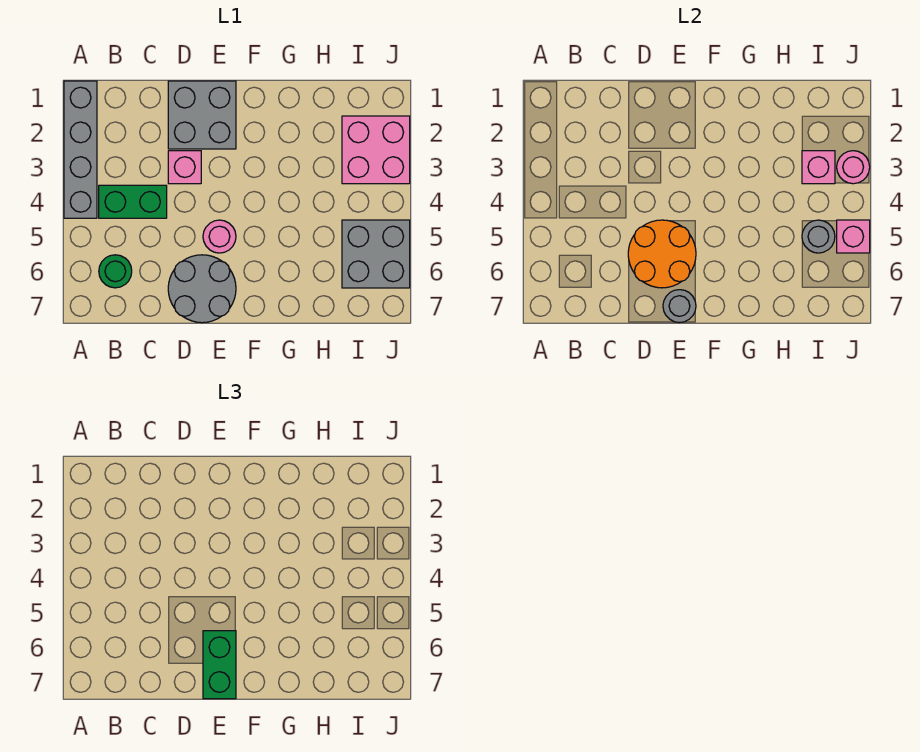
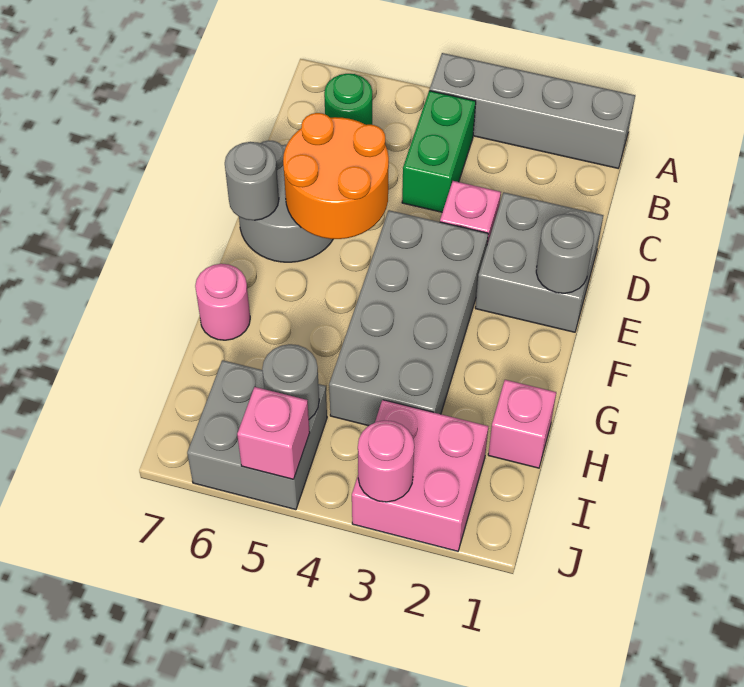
none -> grey round brick E1 level 2
none -> grey brick E3:H4 level 1
pink round brick E5 level 1 -> pink round brick G7 level 1
green brick E6:E7 level 3 -> none
pink brick I3 level 2 -> pink brick H1 level 1

